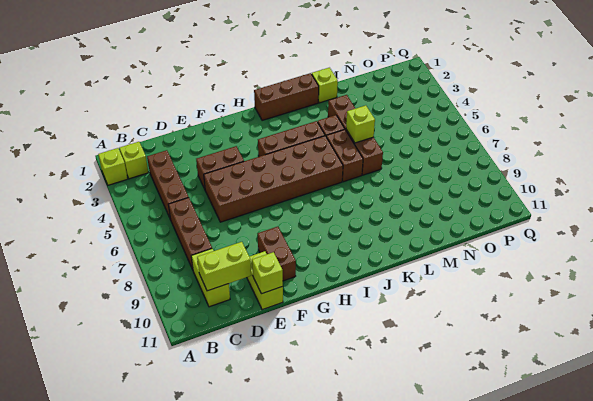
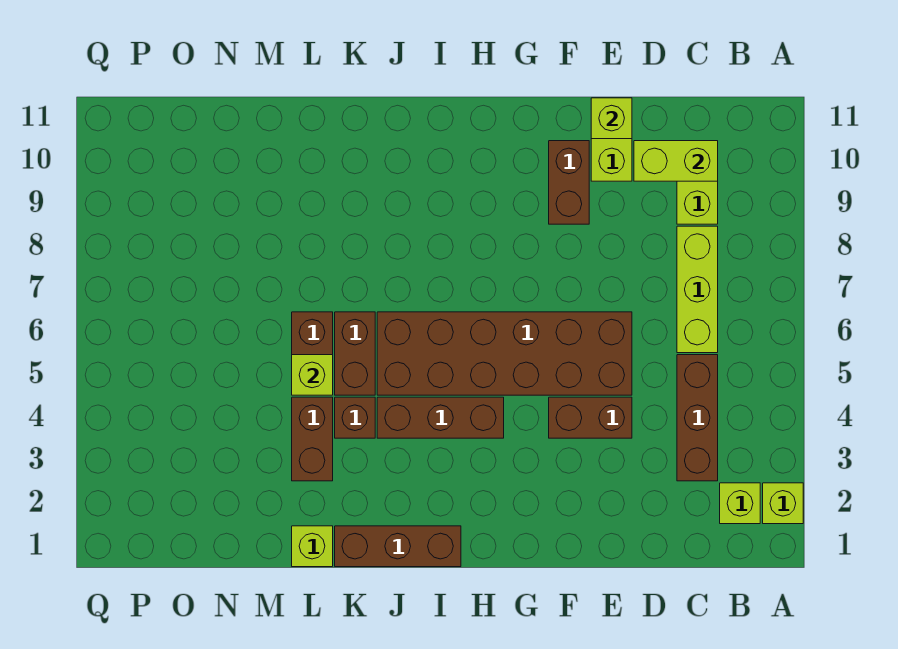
brown brick C6:C8 level 1 -> lime brick C6:C8 level 1

